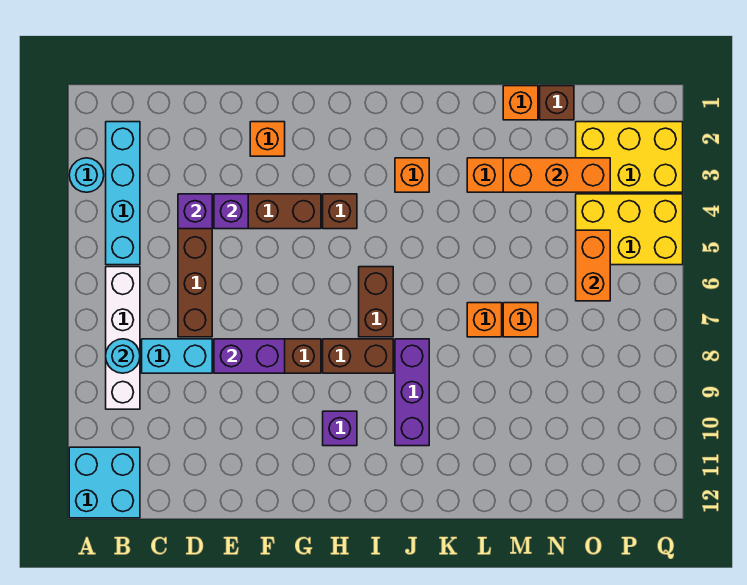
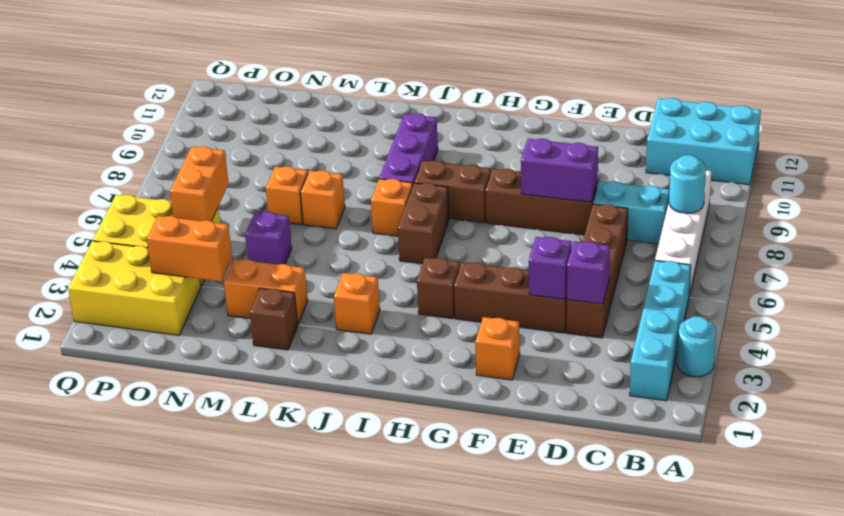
cyan brick A11:B12 level 1 -> cyan brick A11:C12 level 1
purple brick H10 level 1 -> purple brick M5 level 1
orange brick M1 level 1 -> orange brick J7 level 1
orange brick M3:O3 level 2 -> orange brick N3:O3 level 2
brown brick N1 level 1 -> brown brick L2 level 1

